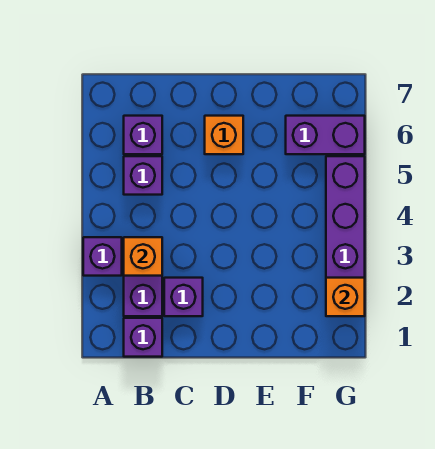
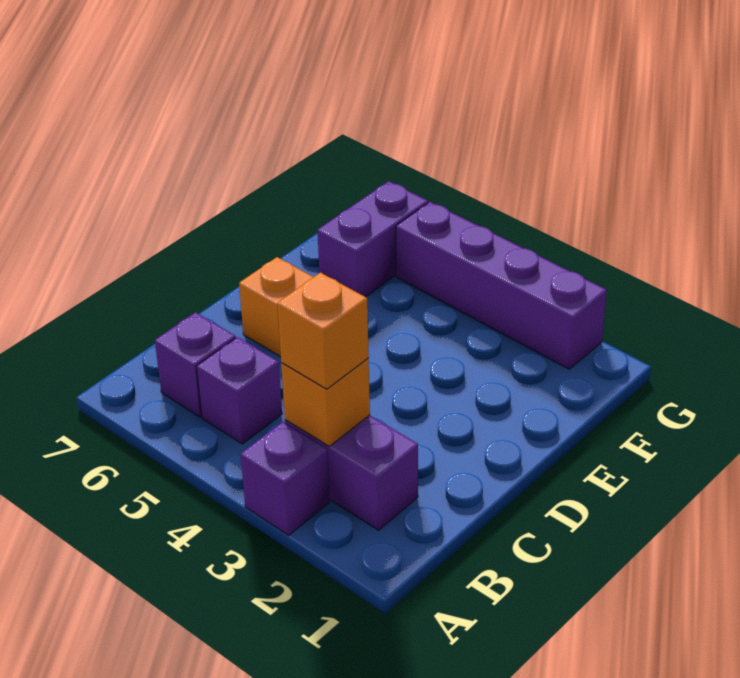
purple brick B1 level 1 -> none
purple brick C2 level 1 -> none
orange brick G2 level 2 -> orange brick B3 level 3

